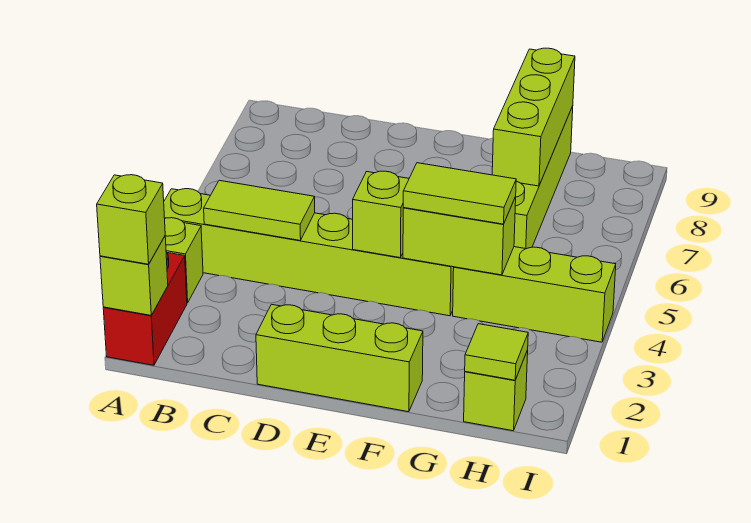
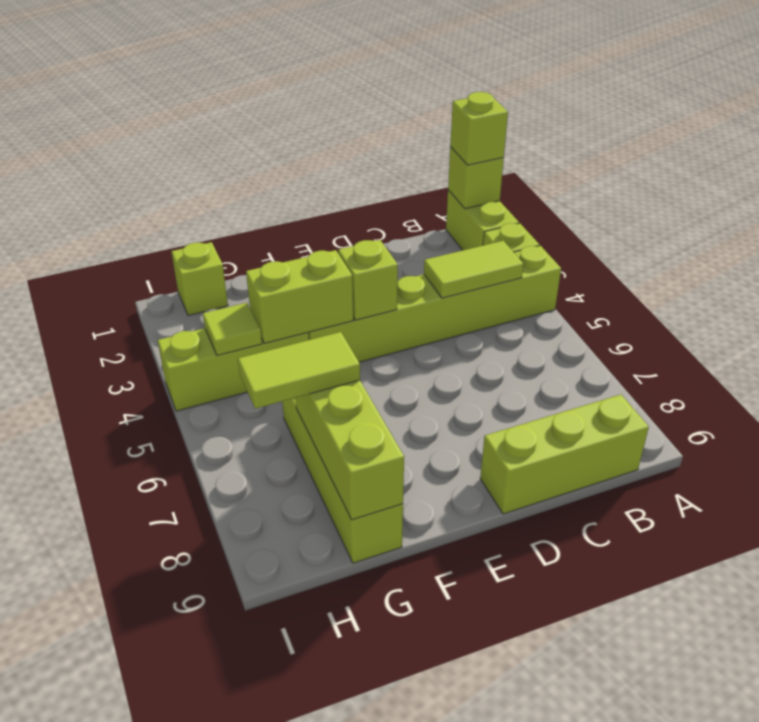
red brick A1:A2 level 1 -> lime brick A1:A2 level 1
lime brick D1:F1 level 1 -> lime brick B9:D9 level 1
lime tile F4:G4 level 3 -> lime tile G7:H7 level 3
lime tile H1 level 2 -> lime tile H4 level 2

